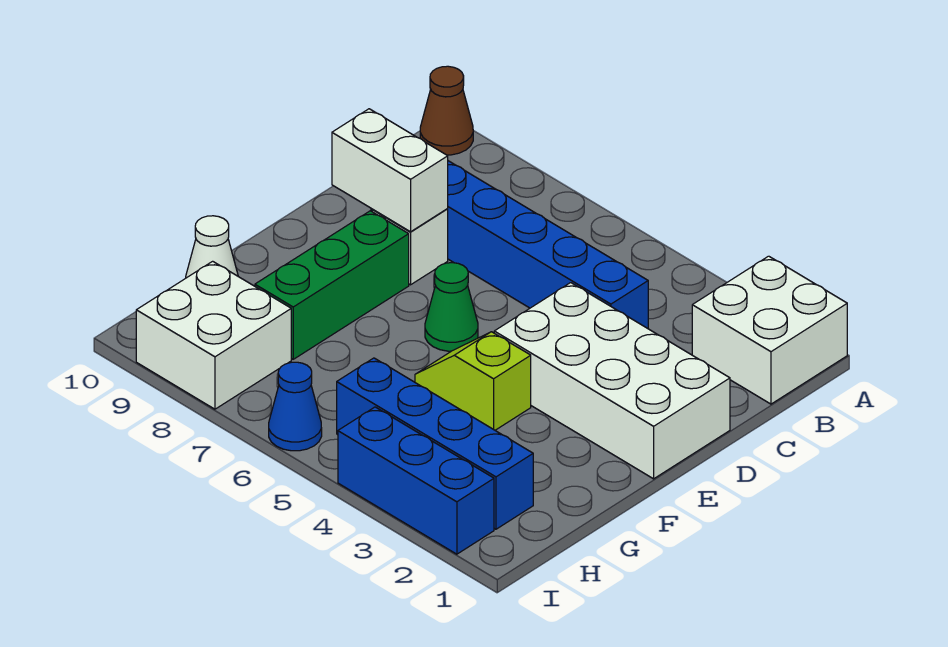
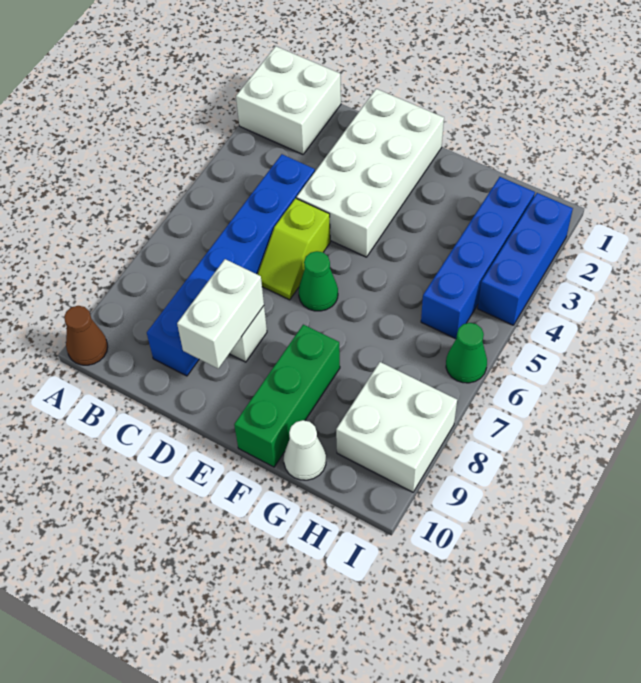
green brick E8:G8 level 1 -> green brick F8:F10 level 1
lime slope F4:F5 level 1 top 4 -> lime slope D5:D6 level 1 top 5
blue cone I6 level 1 -> green cone I6 level 1

